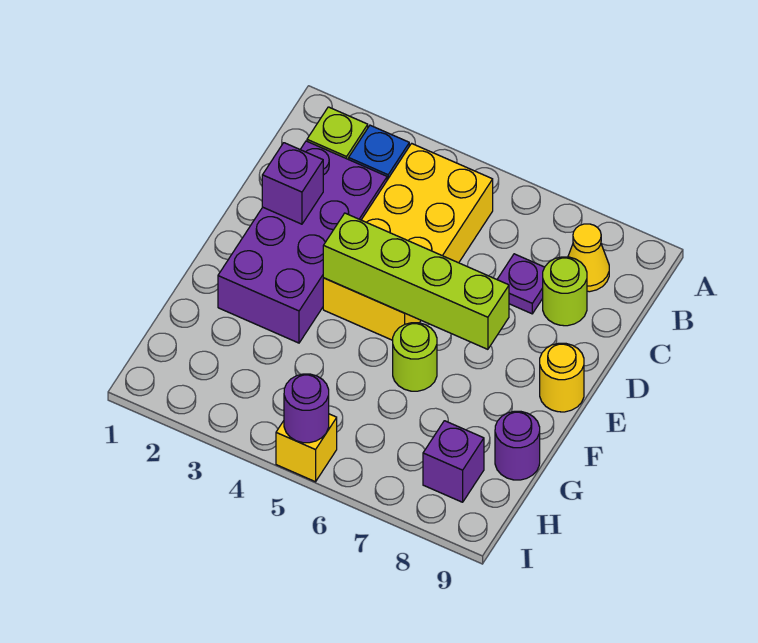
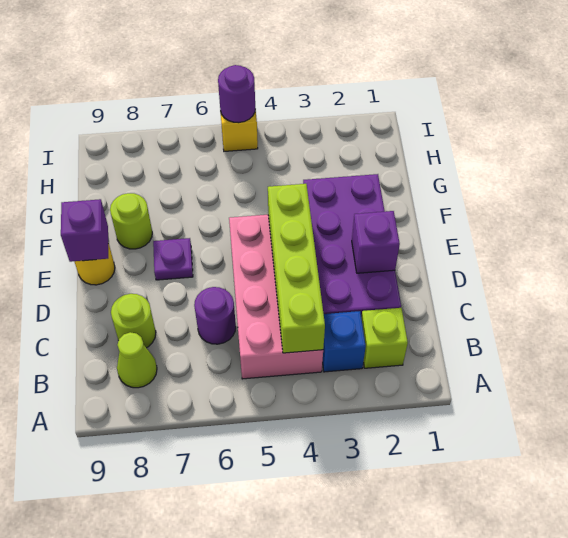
yellow brick B4:E5 level 1 -> pink brick B4:E5 level 1
yellow cone B8 level 1 -> lime cone B8 level 1
purple plate C7 level 1 -> purple plate E7 level 1
lime brick E4:E7 level 2 -> lime brick B4:E4 level 2
lime round brick F6 level 1 -> lime round brick F8 level 1
purple round brick G9 level 1 -> purple round brick C6 level 1
purple brick H8 level 1 -> purple brick E9 level 2

